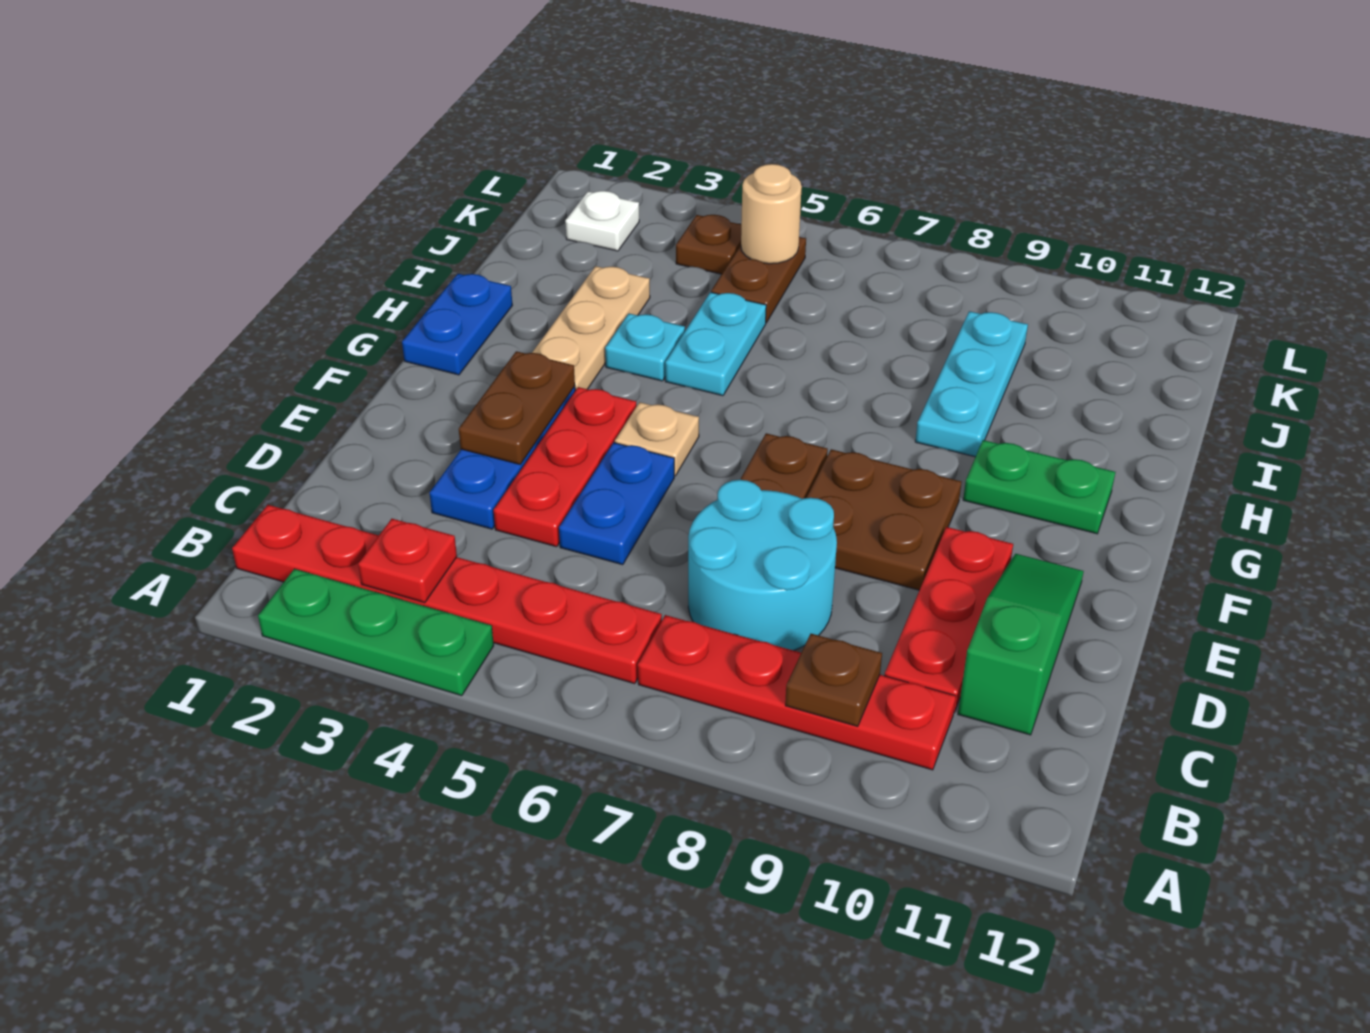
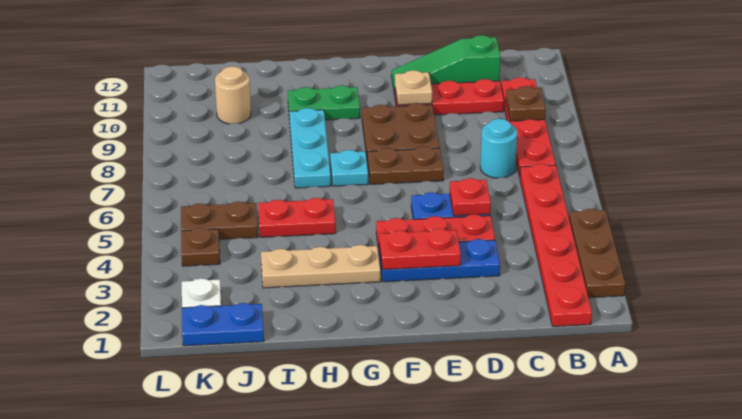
green plate A2:A4 level 1 -> brown plate A2:A4 level 1
red plate B3 level 2 -> red plate D5 level 2
cyan round brick C7:D8 level 1 -> cyan round brick C7 level 1
brown plate E3:F3 level 2 -> red plate E3:F3 level 2
tan plate F5 level 1 -> tan plate E10 level 2
blue plate G1:H1 level 1 -> blue plate J1:K1 level 1
green plate G10:G11 level 1 -> green plate G10:H10 level 1
cyan plate H4 level 1 -> cyan plate G7 level 1
cyan plate H5:I5 level 1 -> red plate H5:I5 level 1
cyan plate H9:J9 level 1 -> cyan plate H7:H9 level 1
tan round brick K5 level 2 -> tan round brick J10 level 1

